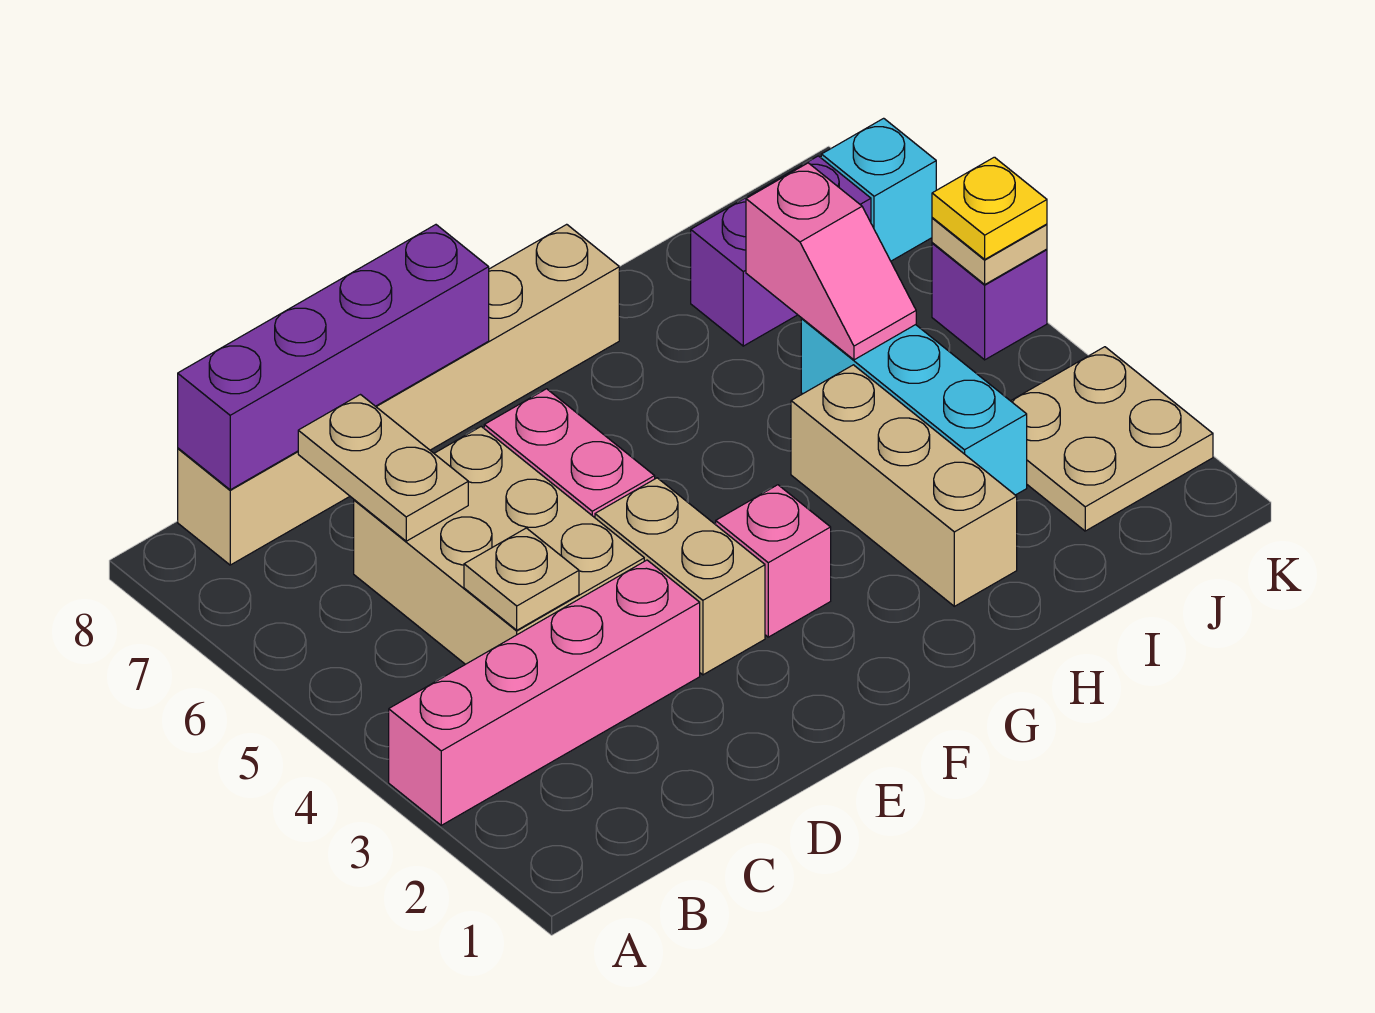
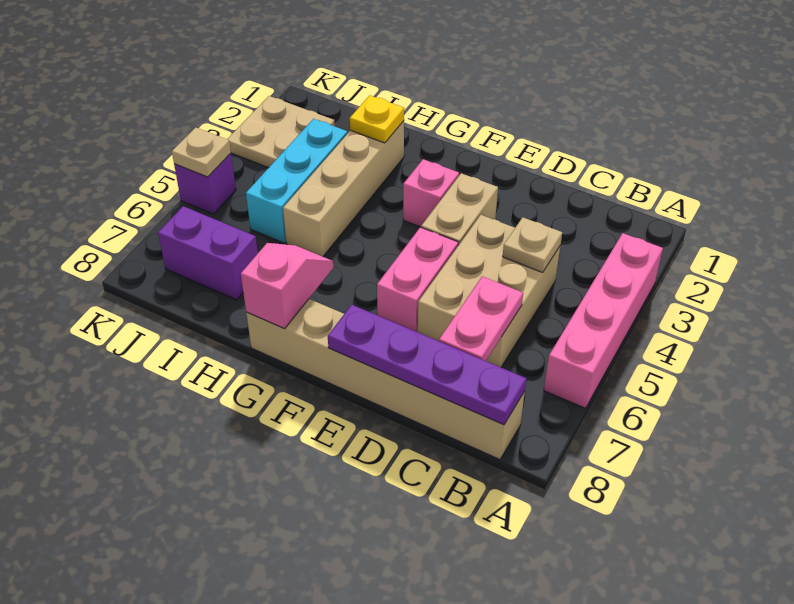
pink brick A3:D3 level 1 -> pink brick A3:A6 level 1
purple brick B8:E8 level 2 -> purple plate B8:E8 level 2
tan plate C6:C7 level 2 -> pink plate C6:C7 level 2
tan brick H2:H4 level 1 -> tan brick H2:H5 level 1
pink slope I5:I6 level 2 top 6 -> pink slope G7:G8 level 2 top 8
yellow plate K5 level 3 -> yellow plate H2 level 2
cyan brick K7 level 1 -> none

